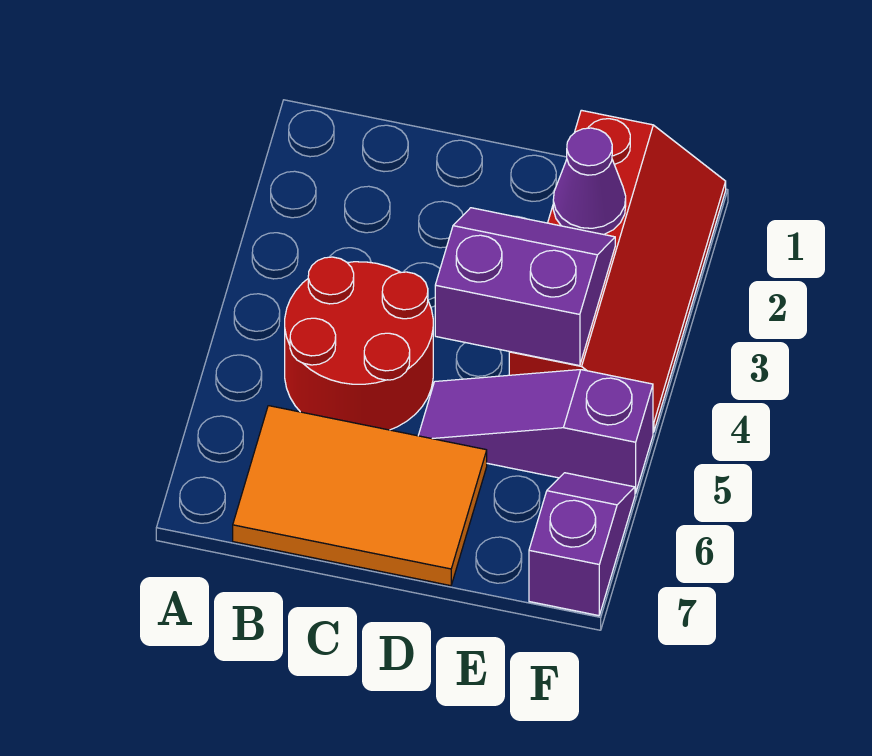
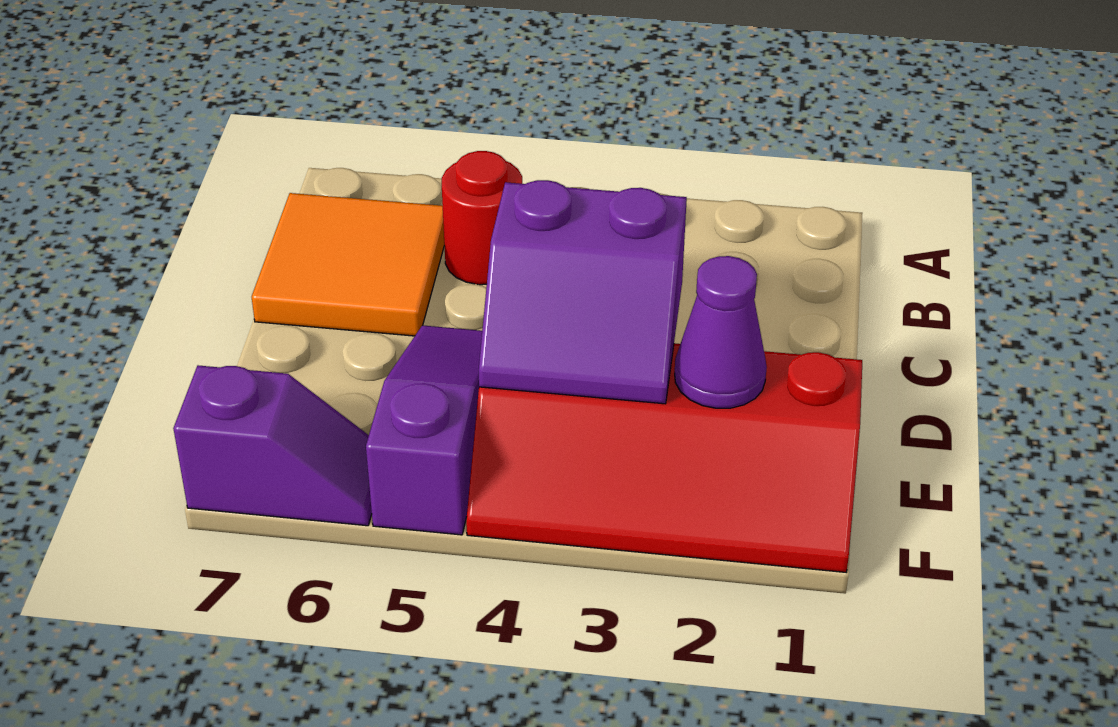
red round brick B4:C5 level 1 -> red round brick B5 level 1
orange tile B6:D7 level 1 -> orange tile B6:C7 level 1
purple slope D3:E4 level 2 top 4 -> purple slope D3:E4 level 2 top D

